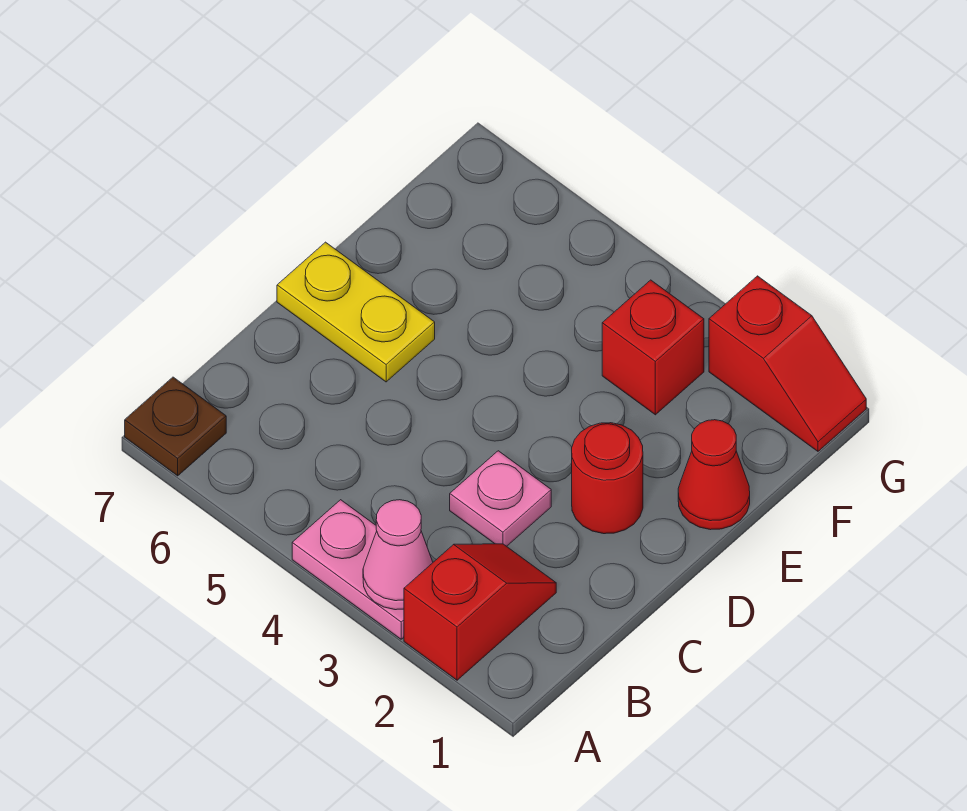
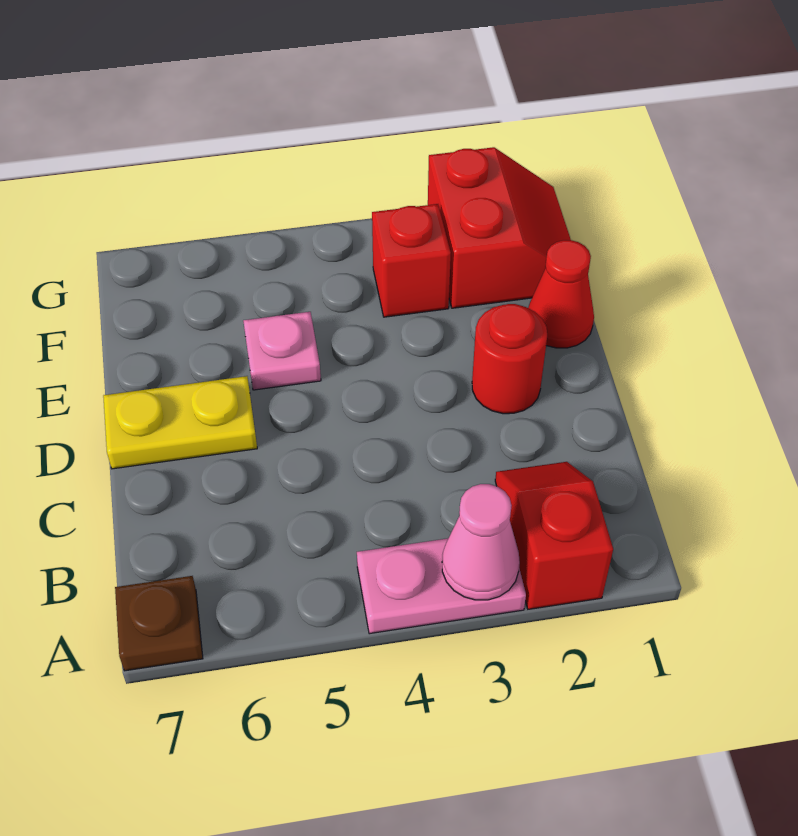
pink plate C3 level 1 -> pink plate E5 level 1
red slope G1:G2 level 1 top 2 -> red slope F1:G2 level 1 top 2

